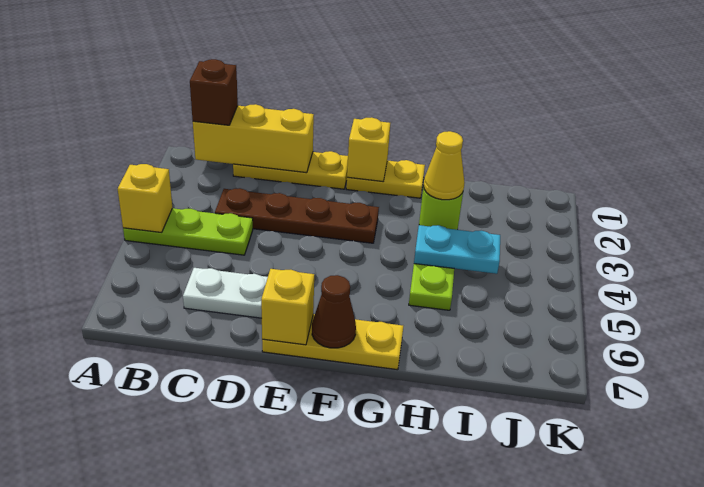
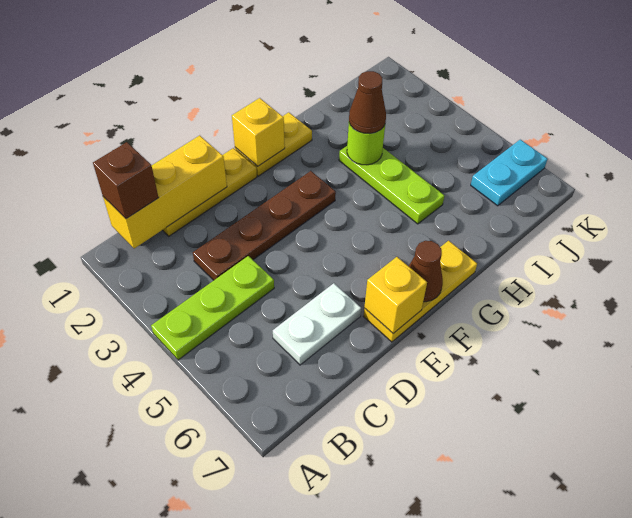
yellow brick A4 level 2 -> none
yellow cone H3 level 3 -> brown cone H3 level 3
cyan plate H4:I4 level 2 -> cyan plate J6:K6 level 1

